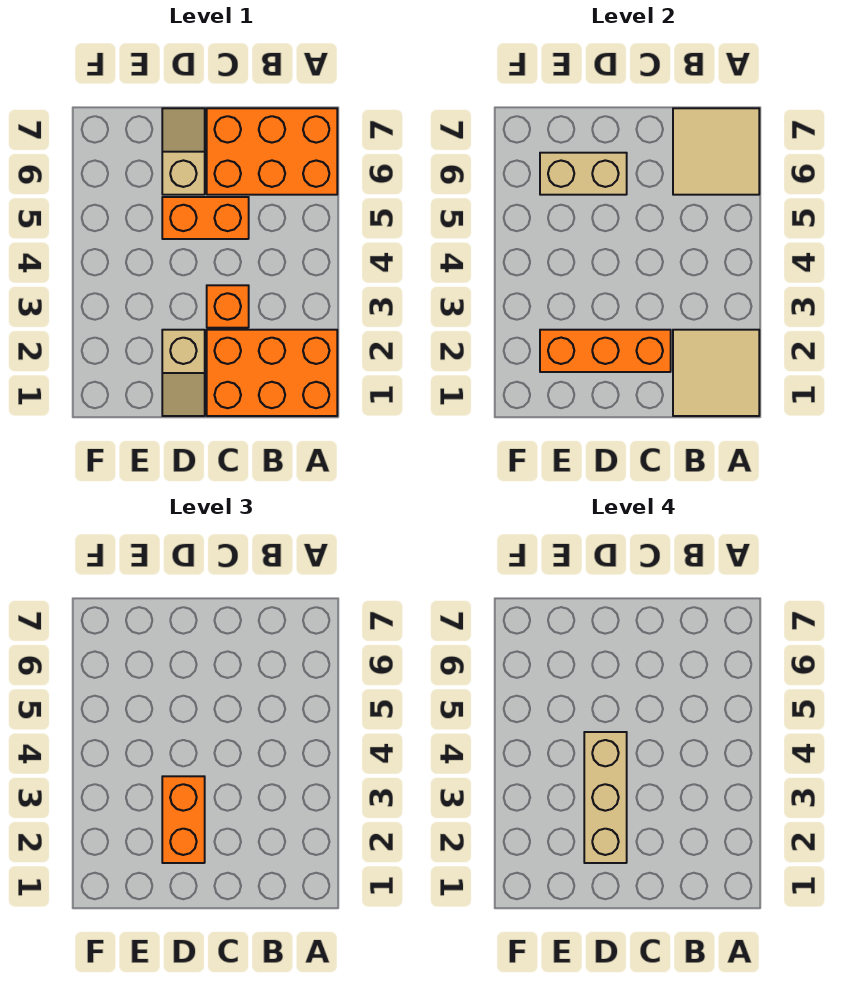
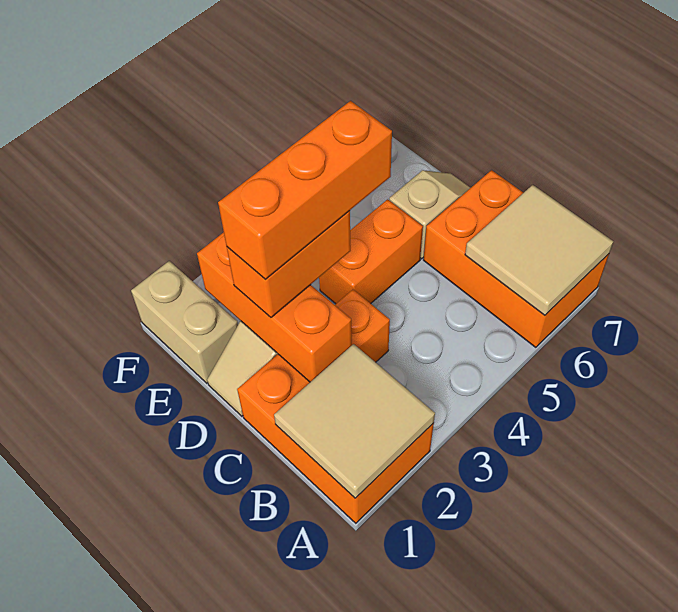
orange brick C5:D5 level 1 -> orange brick D4:D5 level 1
tan brick D2:D4 level 4 -> orange brick D2:D4 level 4
tan brick D6:E6 level 2 -> tan brick E1:F1 level 1

